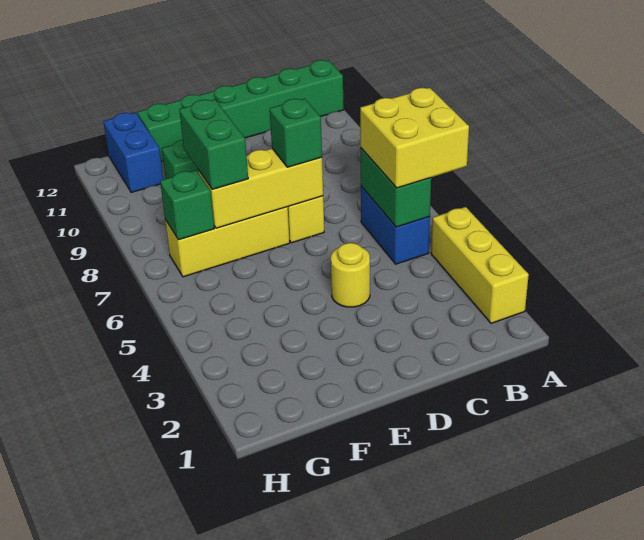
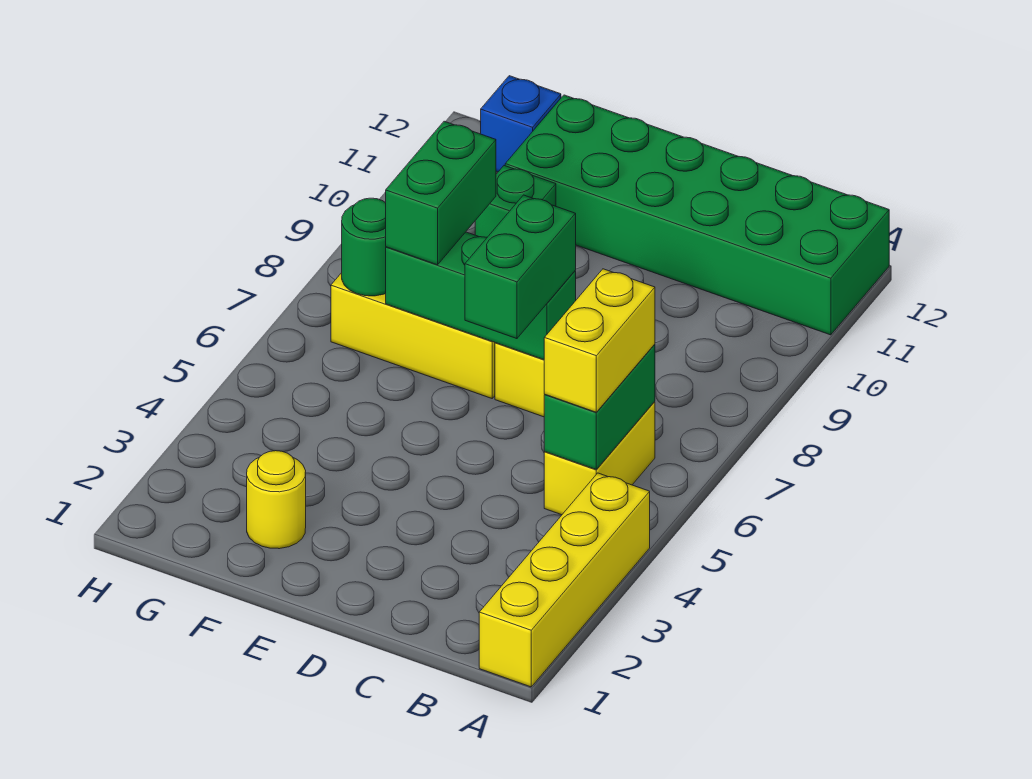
yellow brick A2:A4 level 1 -> yellow brick A1:A4 level 1
yellow brick A5:B6 level 3 -> yellow brick B5:B6 level 3
green brick A12:F12 level 1 -> green brick A11:F12 level 1
blue brick B5:B6 level 1 -> yellow brick B5:B6 level 1
yellow round brick D4 level 1 -> yellow round brick F2 level 1
yellow brick D7:F7 level 2 -> green brick D7:F7 level 2
green brick D7 level 3 -> green brick D6:D7 level 3
green brick G7 level 2 -> green round brick G7 level 2
blue brick G11:G12 level 1 -> blue brick G12 level 1

